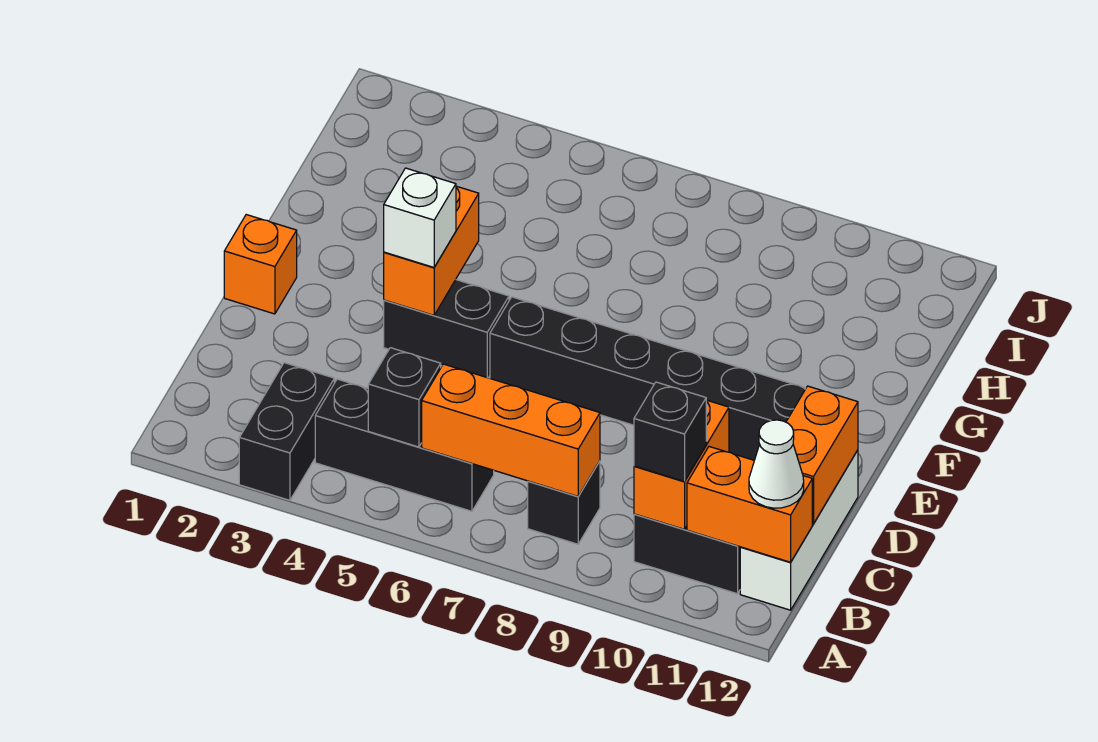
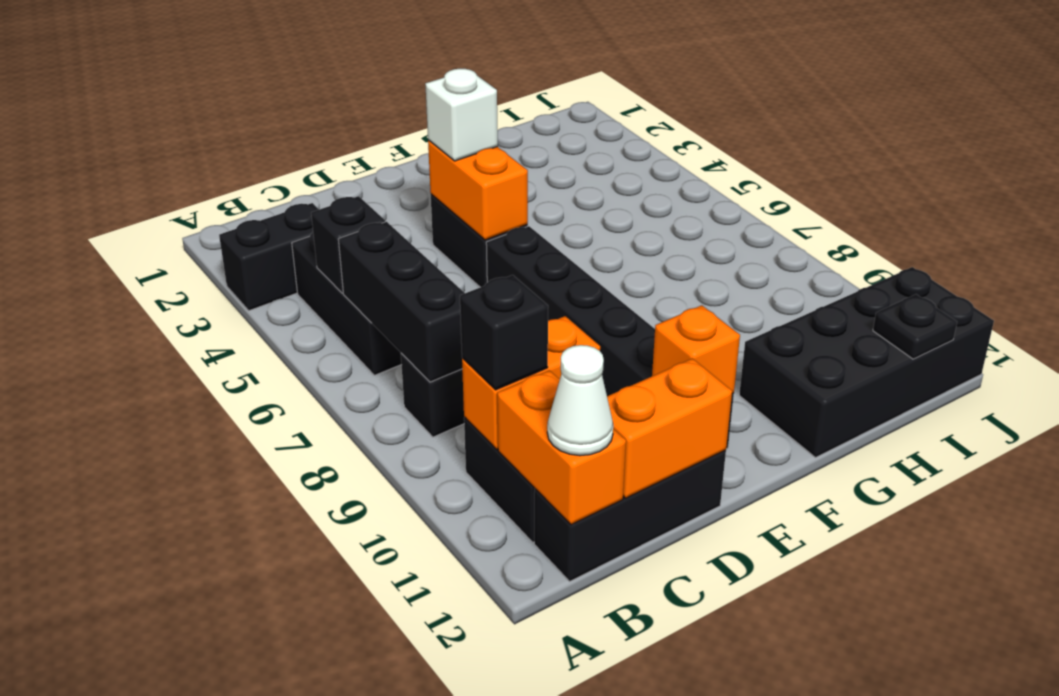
orange brick B6:B8 level 2 -> black brick B6:B8 level 2
white brick B12:D12 level 1 -> black brick B12:D12 level 1
orange brick E1 level 1 -> orange brick E11 level 2
orange brick E4:F4 level 2 -> orange brick E4:E5 level 2
none -> black brick G11:J12 level 1
none -> black plate I12 level 2

